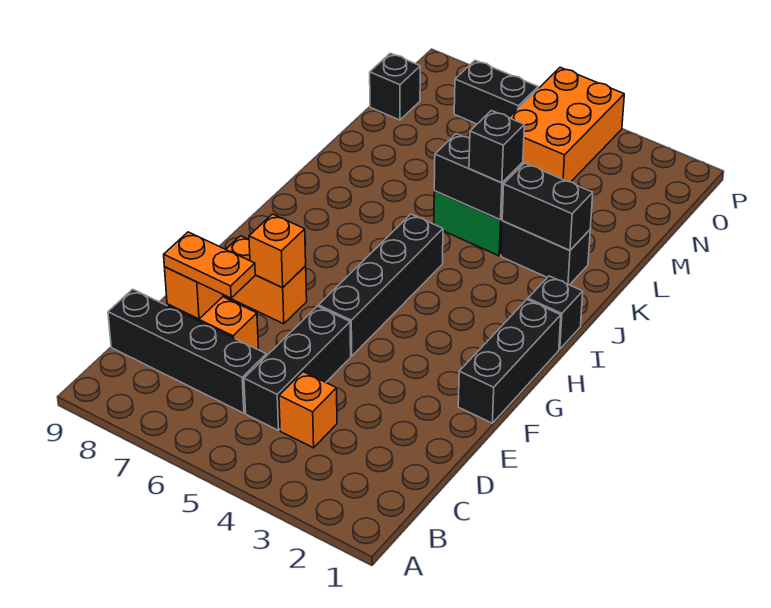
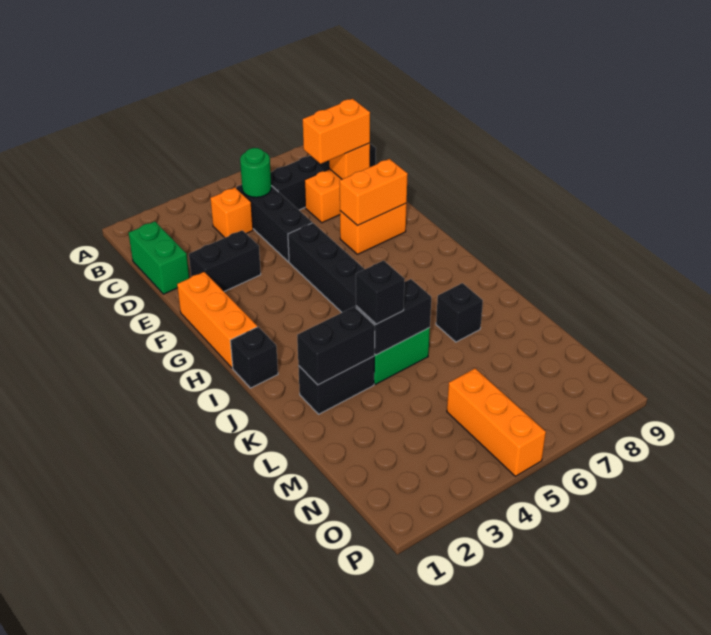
none -> green brick C1:D1 level 1
none -> green round brick C5 level 2
orange plate D7:D8 level 3 -> orange brick D7:D8 level 3
black brick F1:H1 level 1 -> orange brick F1:H1 level 1
orange brick F7 level 2 -> orange brick F7:F8 level 2
orange brick N4:P5 level 1 -> orange brick N5:P5 level 1
black brick N9 level 1 -> black brick K7 level 1
black brick O6:O7 level 1 -> black brick E2:E3 level 1

